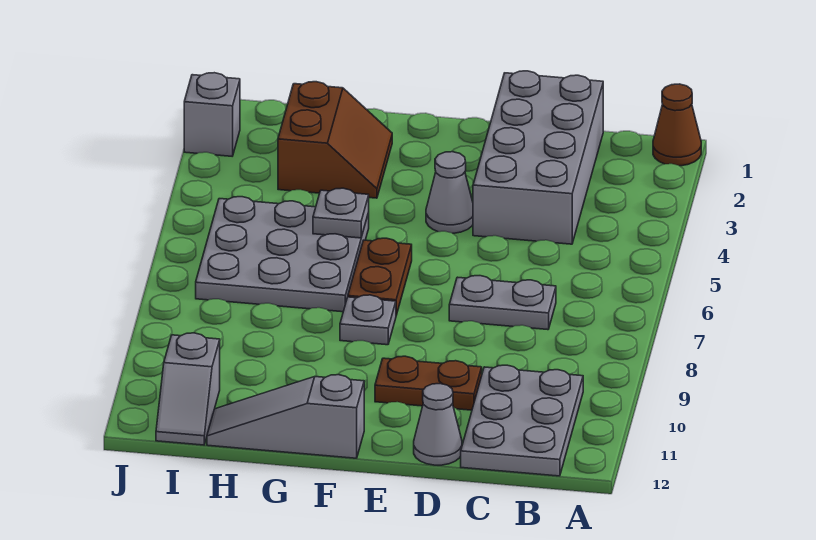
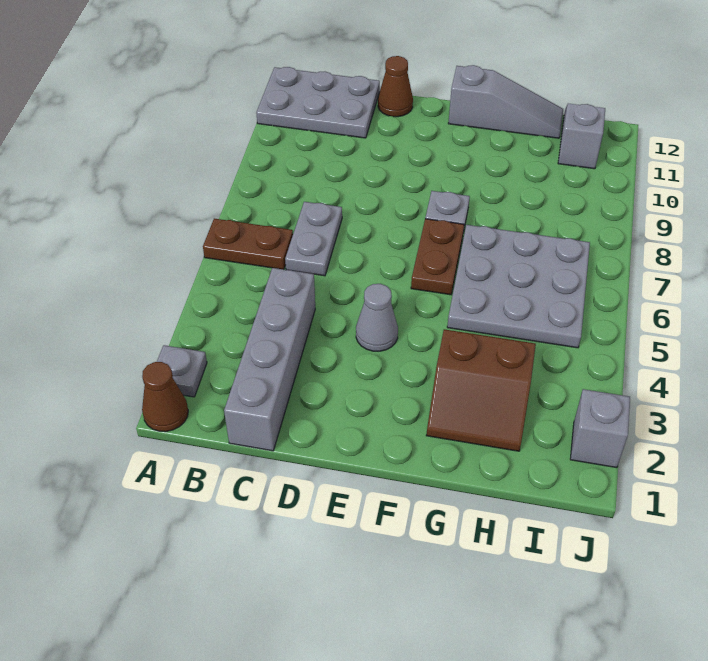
grey plate B10:C12 level 1 -> grey plate A11:C12 level 1
grey brick C1:D4 level 1 -> grey brick C1:C4 level 1
grey plate C7:D7 level 1 -> grey plate C6:C7 level 1
brown plate D10:E10 level 1 -> brown plate A6:B6 level 1
grey cone D12 level 1 -> brown cone D12 level 1
brown slope G2:H3 level 1 top H -> brown slope G2:H3 level 1 top 3
grey plate G5 level 2 -> grey plate A2 level 1

